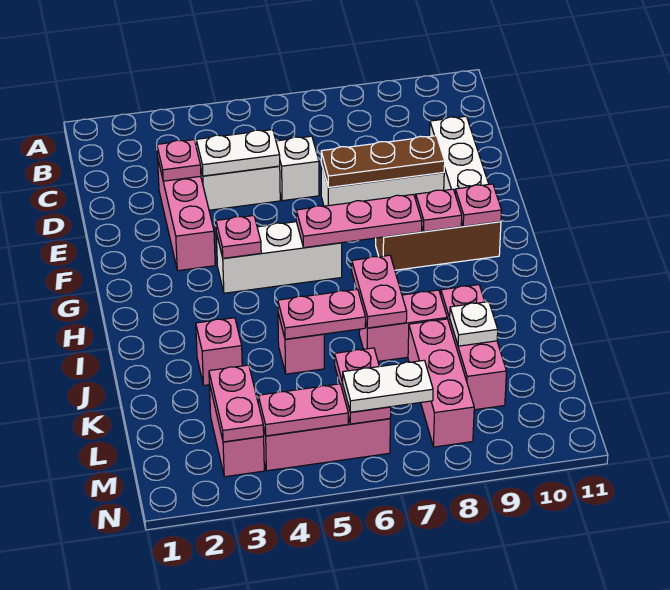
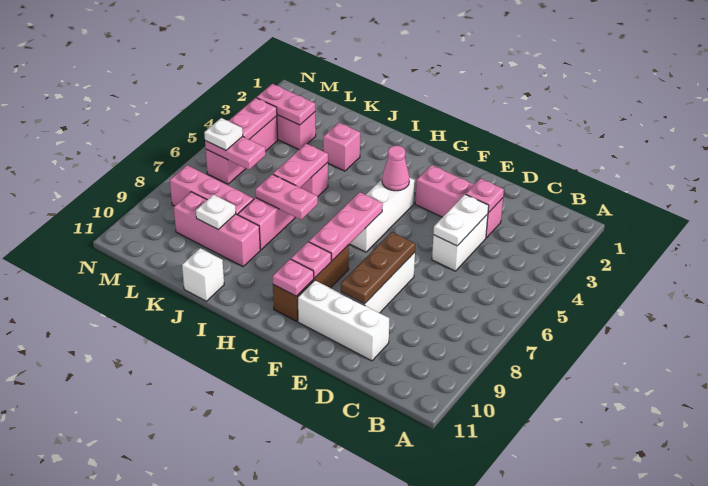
white brick D6 level 1 -> white brick J11 level 1
pink plate G4 level 2 -> pink cone G4 level 2
white plate M6:M7 level 3 -> white plate M6 level 3

